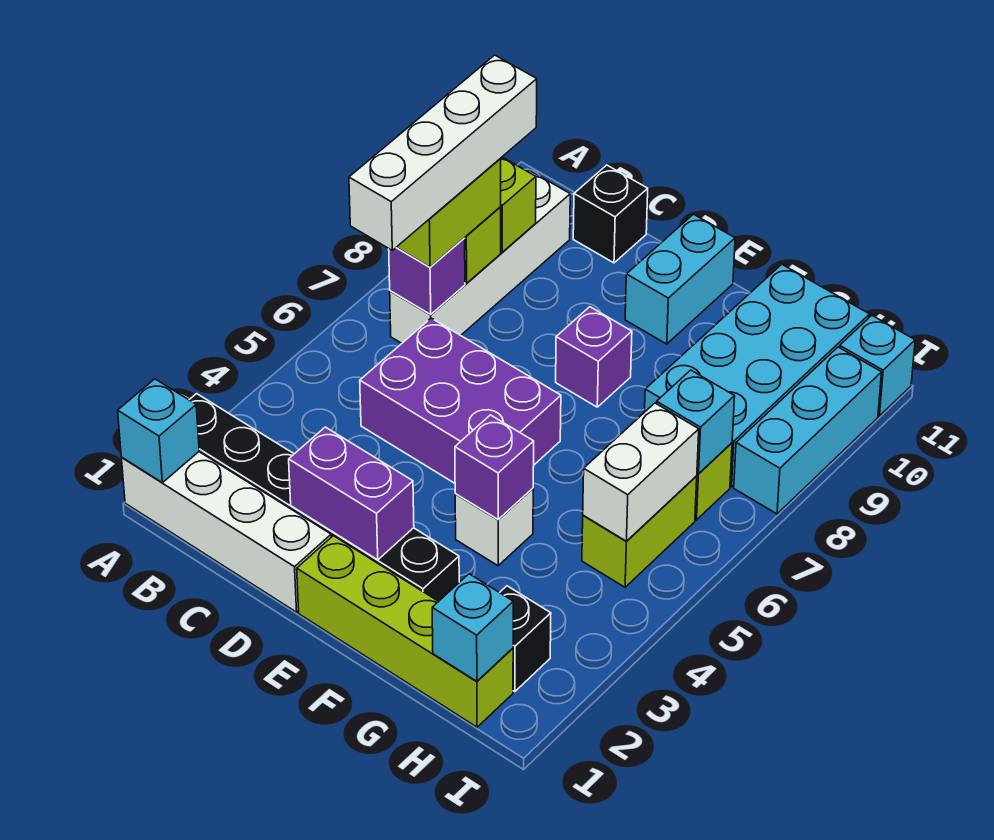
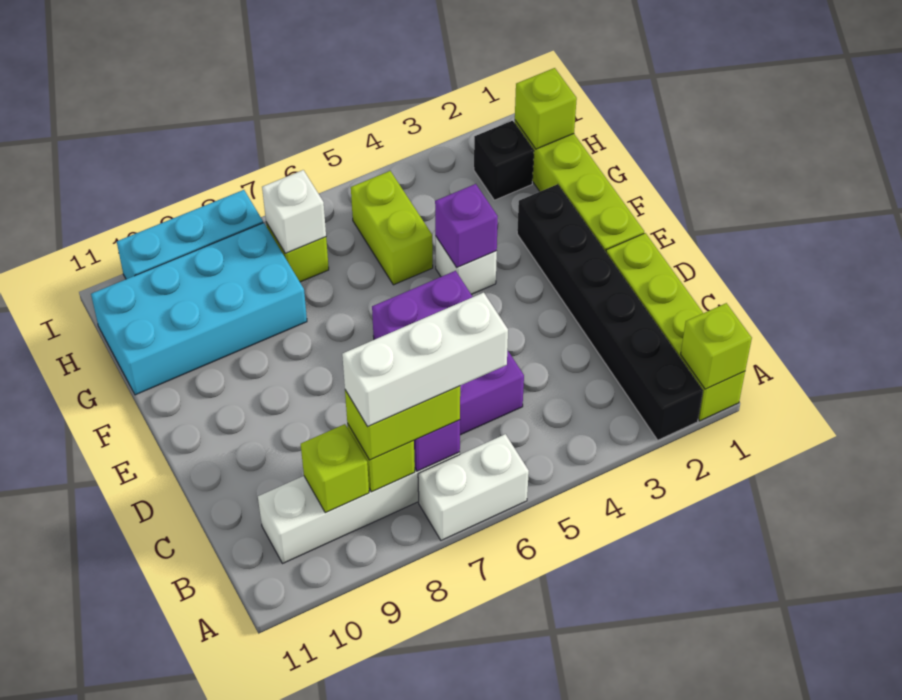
white brick A1:D1 level 1 -> lime brick A1:D1 level 1
cyan brick A1 level 2 -> lime brick A1 level 2
white brick B6:B9 level 4 -> white brick B6:B8 level 4
black brick C11 level 1 -> none
purple brick D2:E2 level 2 -> none
purple brick E8 level 1 -> none
cyan brick E10:E11 level 1 -> none
cyan brick H1 level 2 -> lime brick H1 level 2
lime brick H5:H6 level 1 -> lime brick G5:H5 level 1
white brick H5:H6 level 2 -> white brick A6:A7 level 1
cyan brick H7 level 2 -> white brick H7 level 2
cyan brick I11 level 1 -> none

